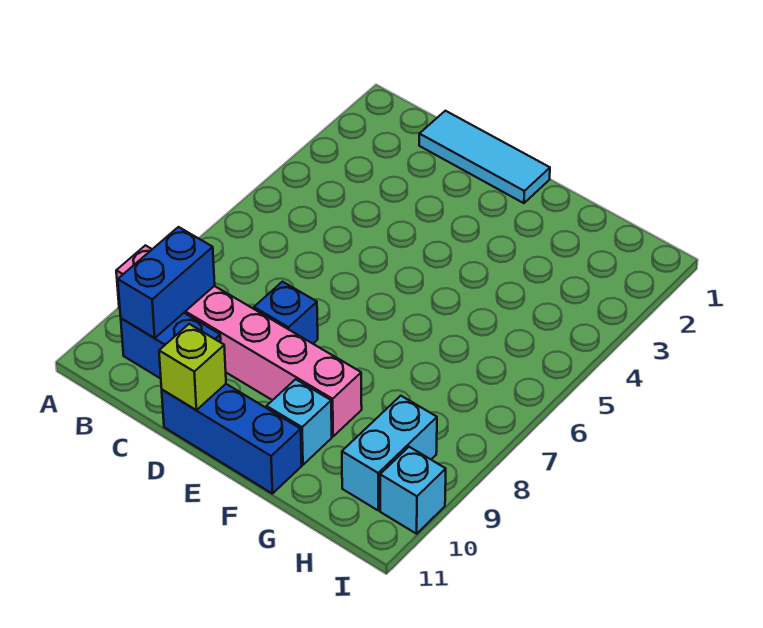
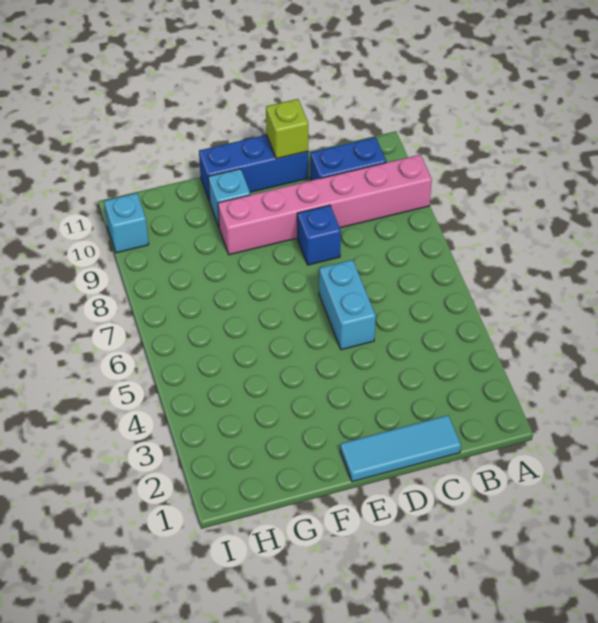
blue brick B9:B10 level 2 -> none
cyan brick H9:H10 level 1 -> cyan brick D5:D6 level 1

